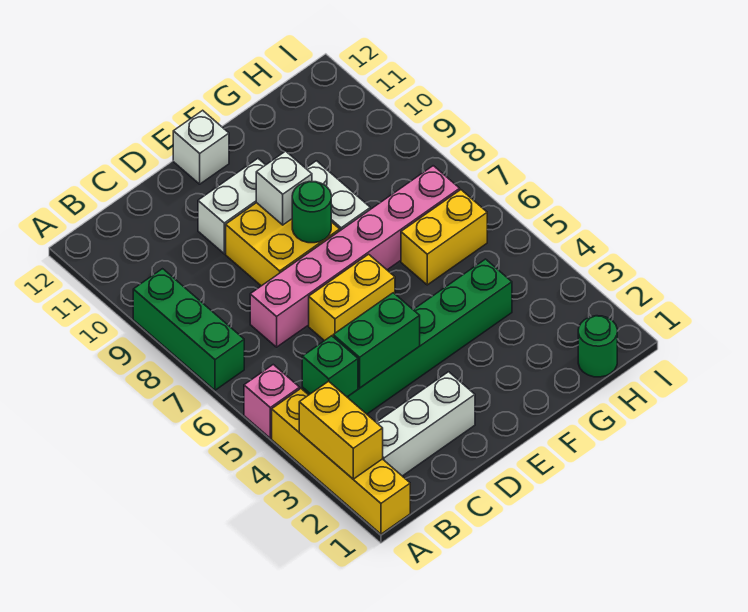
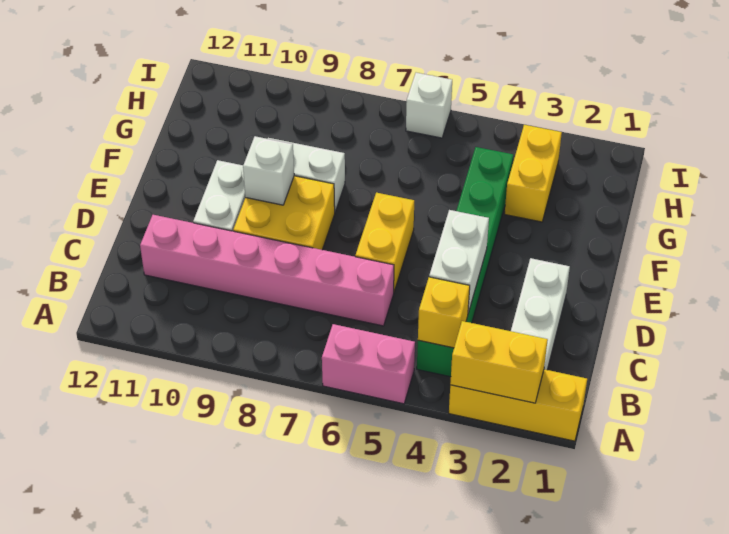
yellow brick A1:A4 level 1 -> yellow brick A1:A3 level 1
pink brick A5 level 1 -> pink brick A5:A6 level 1
green brick A7:A9 level 1 -> none
green brick B4 level 2 -> yellow brick B4 level 2
green brick C4:D4 level 2 -> white brick C4:D4 level 2
pink brick C7:H7 level 1 -> pink brick C6:C11 level 1
green round brick E8 level 2 -> none
white brick E12 level 1 -> white brick I6 level 1
yellow brick G6:H6 level 1 -> yellow brick G3:H3 level 1
green round brick H1 level 1 -> none

